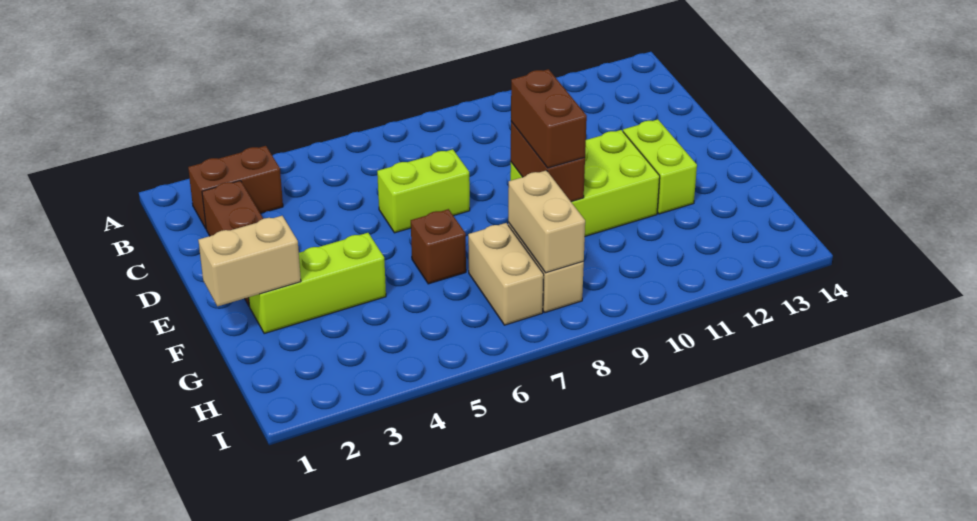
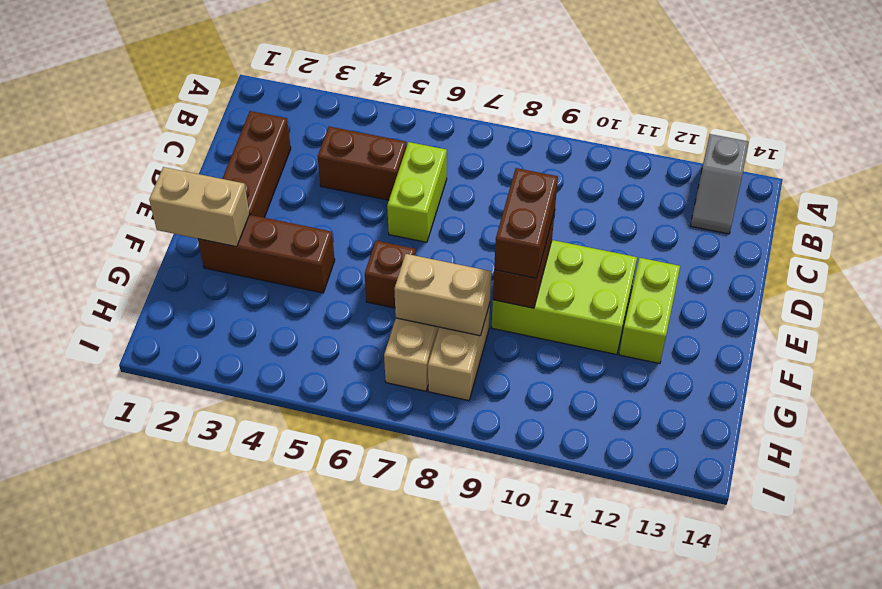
none -> grey slope A13:B13 level 1 top A
brown brick B2:B3 level 1 -> brown brick C4:C5 level 1
lime brick D6:D7 level 1 -> lime brick C6:D6 level 1
lime brick F2:F4 level 1 -> brown brick F2:F4 level 1
tan brick G8:H8 level 2 -> tan brick G7:G8 level 2

